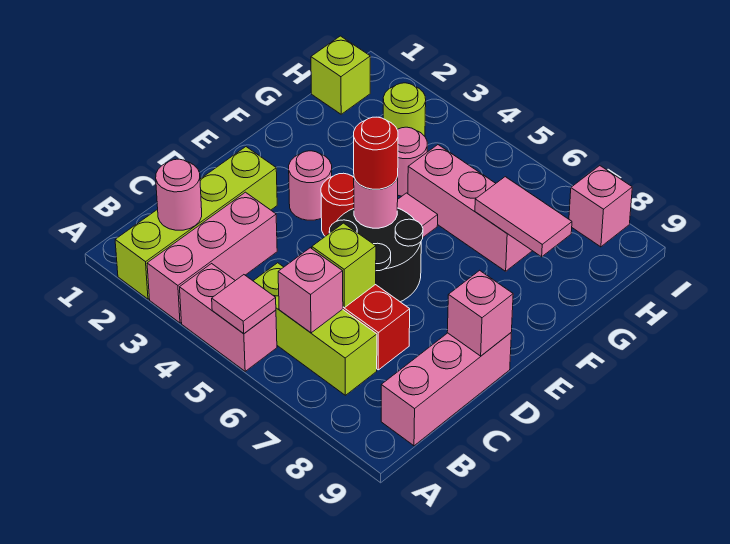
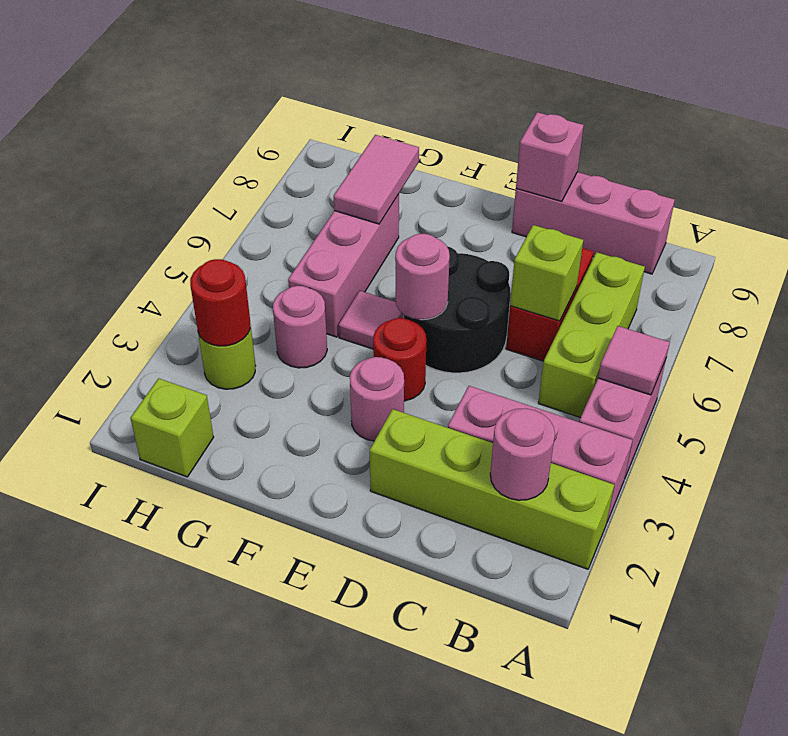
pink brick B6 level 2 -> none
red round brick E5 level 3 -> red round brick H3 level 2
pink brick I8 level 1 -> none

